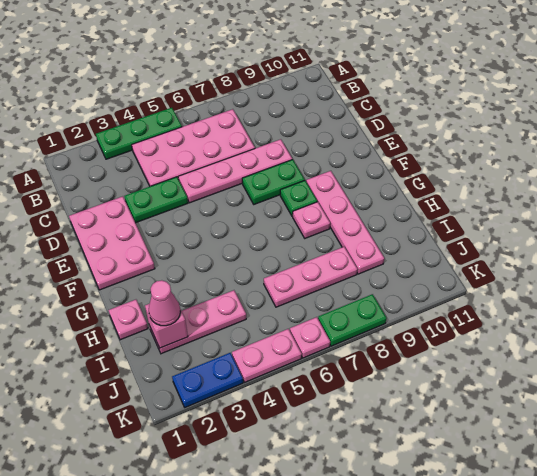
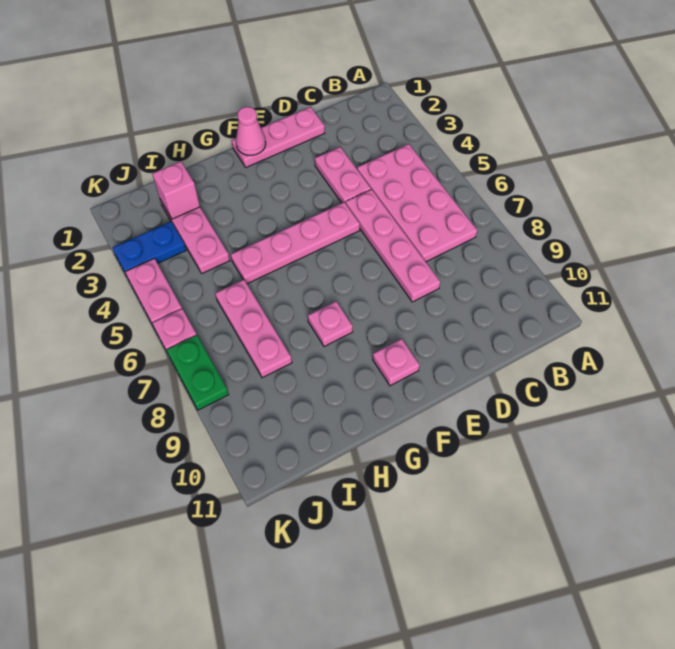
green plate A3:A5 level 1 -> none
pink plate D1:F2 level 1 -> pink plate D1:F1 level 1
green plate D3:D4 level 1 -> pink plate D3:D4 level 1
green plate E7:E8 level 1 -> none
green plate F8 level 1 -> none
pink plate F9:I9 level 1 -> pink plate E5:H5 level 1
pink plate H1 level 1 -> pink plate F10 level 1
pink cone I2 level 3 -> pink cone F1 level 2
blue plate K2:K3 level 1 -> blue plate J3:K3 level 1

